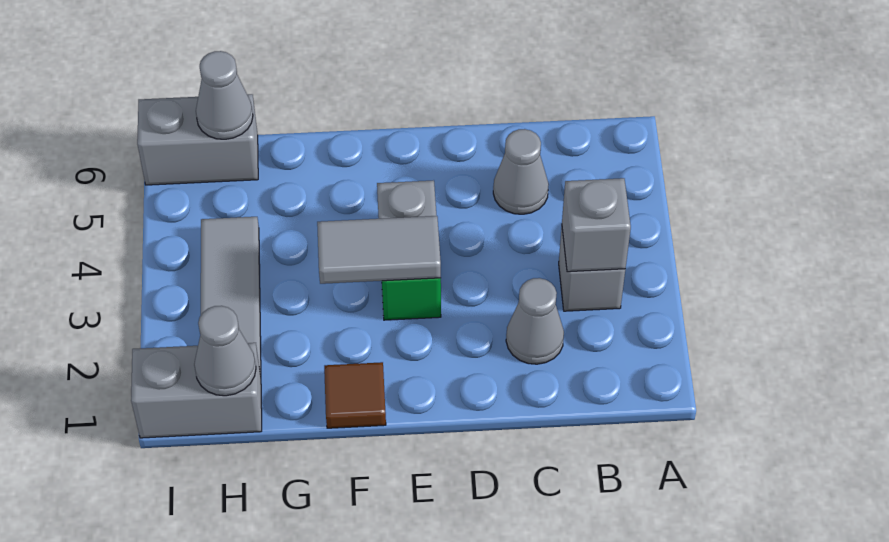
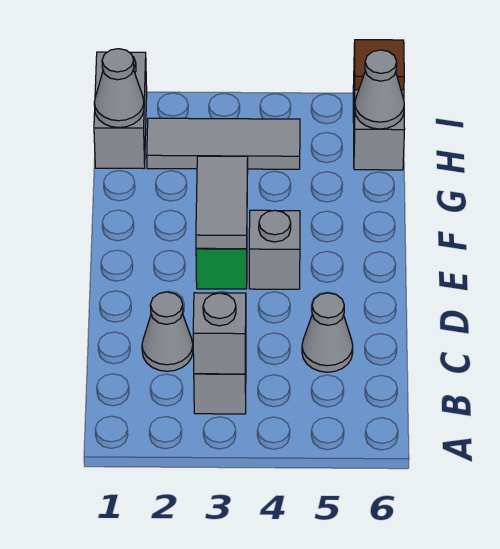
brown tile F1 level 1 -> brown tile I6 level 2

